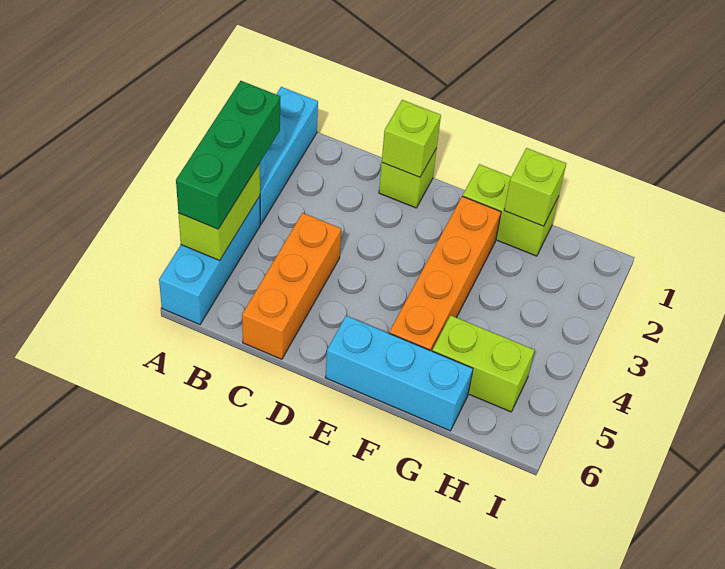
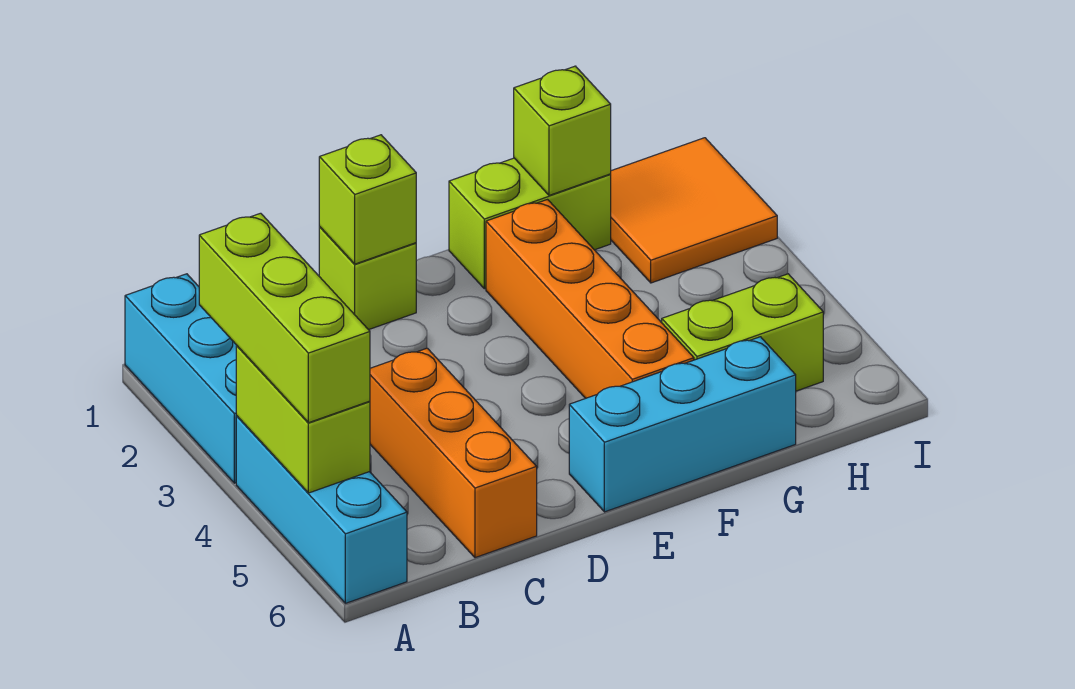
green brick A3:A5 level 3 -> lime brick A3:A5 level 3
none -> orange tile H1:I2 level 1

